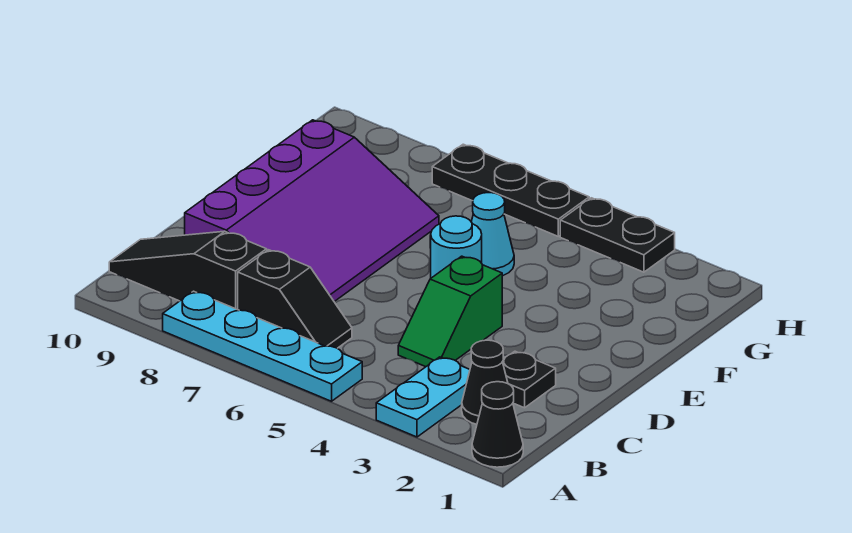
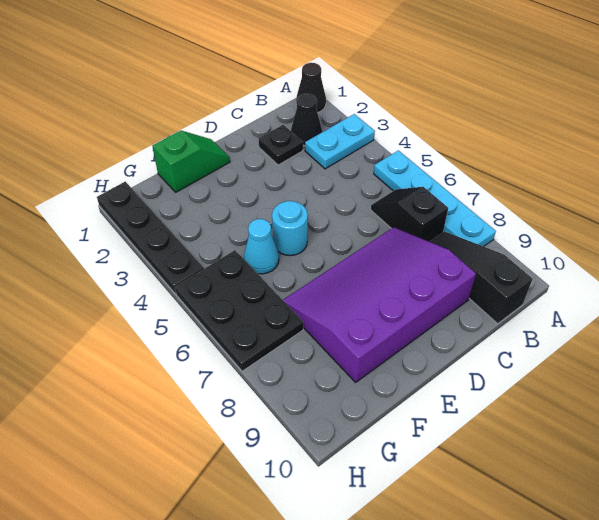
black slope B8:B10 level 1 top 8 -> black slope B8:B10 level 1 top 10
green slope C4:D4 level 1 top D -> green slope E1:F1 level 1 top F
black plate H3:H4 level 1 -> black plate H1:H4 level 1
black plate H5:H7 level 1 -> black plate G5:H7 level 1

